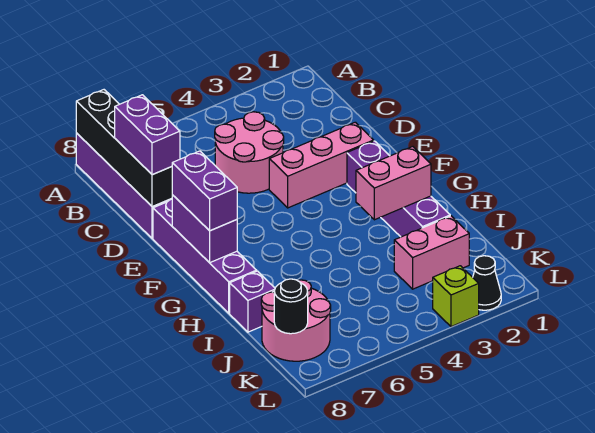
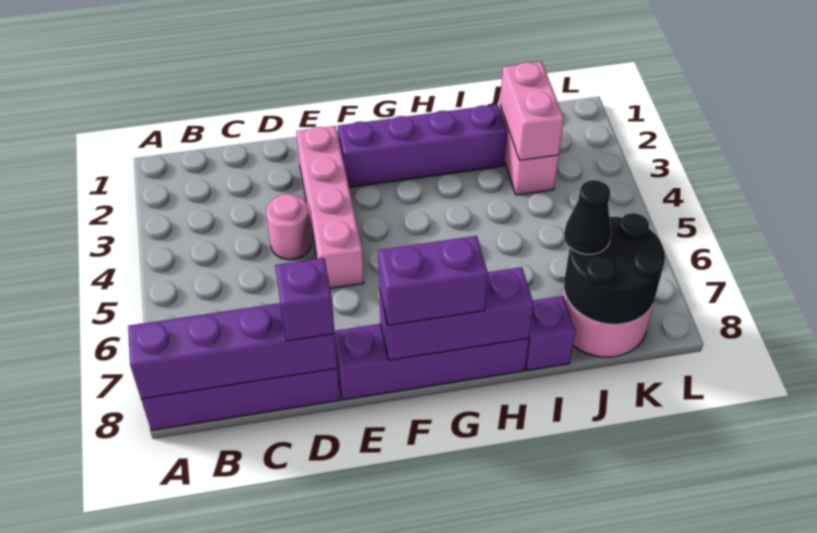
black brick A8:D8 level 2 -> purple brick A8:D8 level 2
pink round brick C4:D5 level 1 -> pink round brick D4 level 1
purple brick C8:D8 level 3 -> purple brick D8 level 3
pink brick E2:E4 level 1 -> pink brick E2:E5 level 1
purple brick F8:G8 level 2 -> purple brick F8:H8 level 2
pink brick H2:H3 level 2 -> pink brick J2:J3 level 2
black round brick K8 level 2 -> black round brick J7:K8 level 2
black cone L2 level 1 -> black cone J7 level 3
lime brick L3 level 1 -> none

